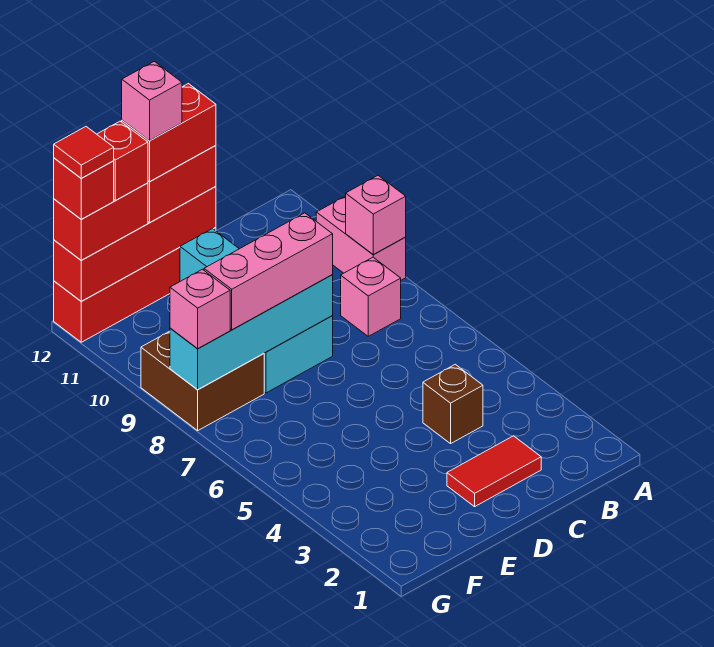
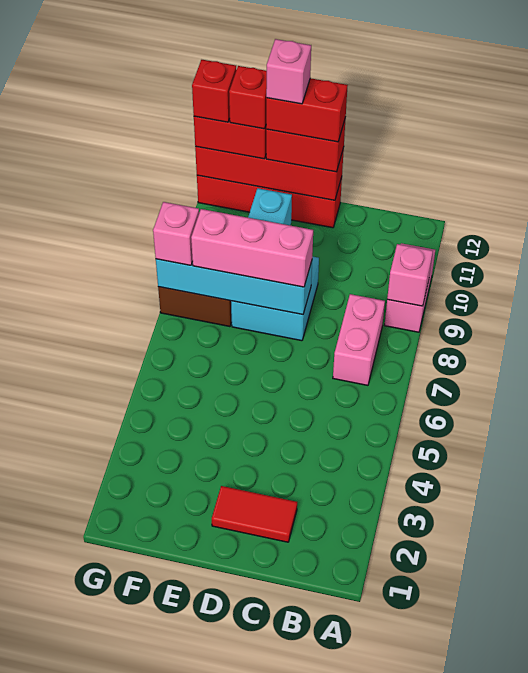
pink brick B8 level 1 -> pink brick B7:B8 level 1
brown brick C4 level 1 -> none
red tile G12 level 5 -> none

